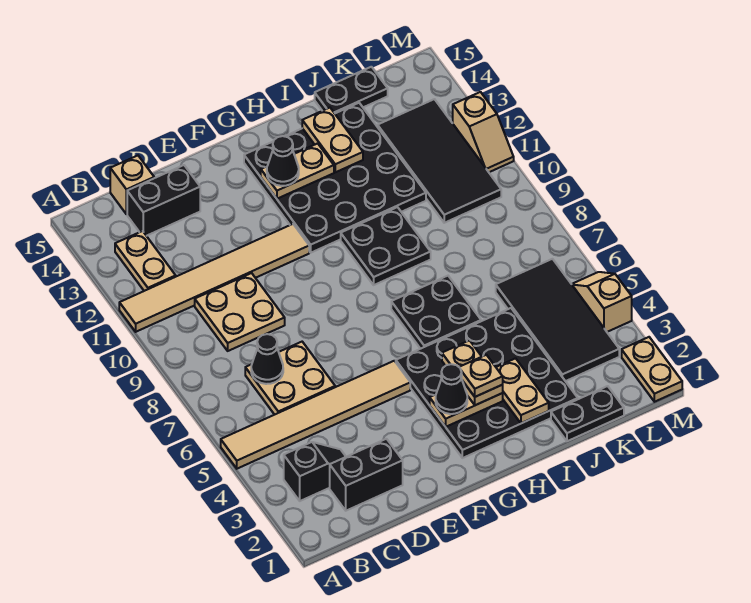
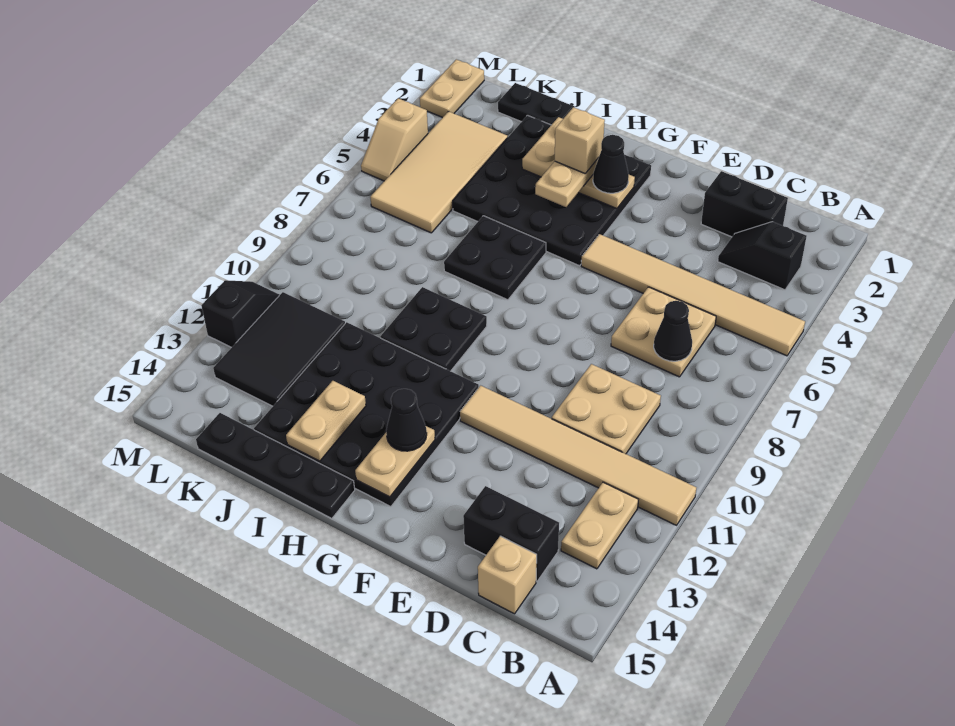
tan plate G13:H13 level 2 -> tan plate G13:G14 level 2
tan plate H3 level 4 -> tan brick H3 level 4
black plate J15:K15 level 1 -> black plate H15:K15 level 1
black tile K3:L6 level 1 -> tan tile K3:L6 level 1
black tile K10:L13 level 1 -> black tile K11:L13 level 1
tan slope M11:M12 level 1 top 12 -> black slope M11:M12 level 1 top 12

